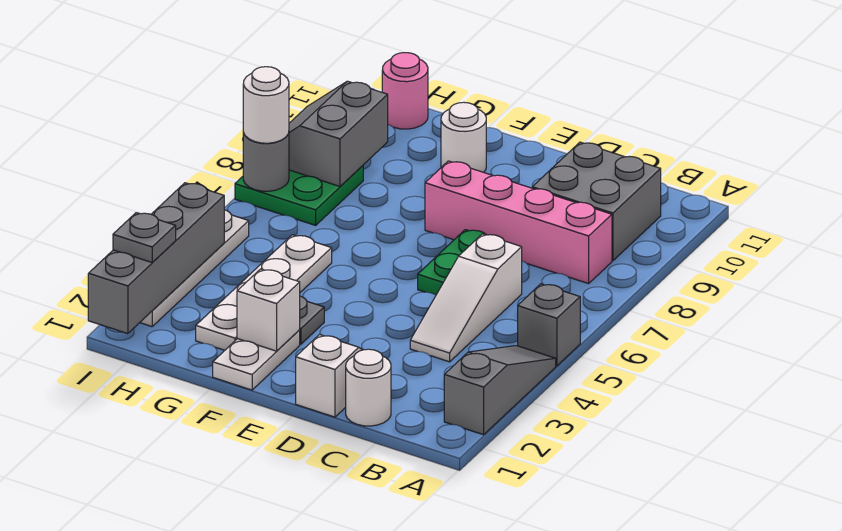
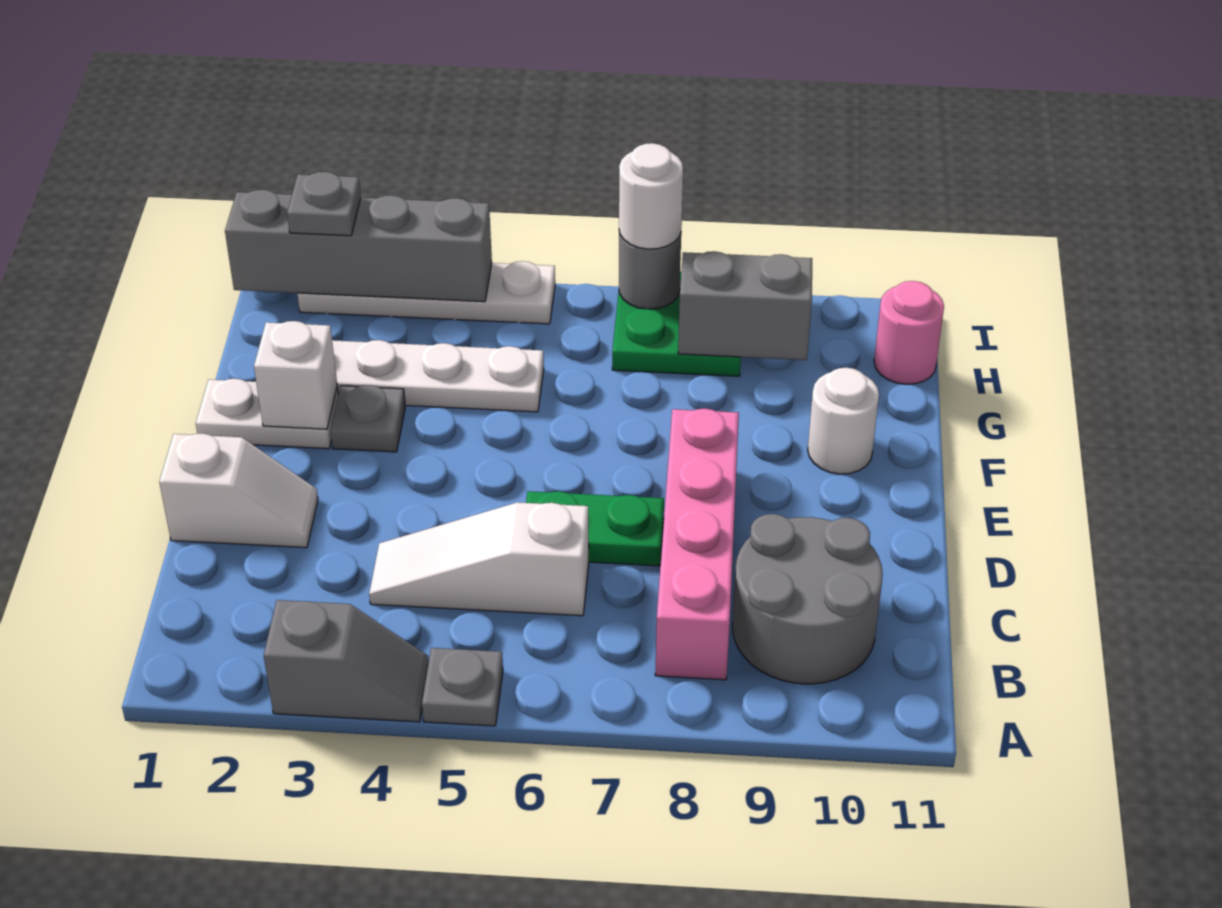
grey slope A2:A4 level 1 top 2 -> grey slope A3:A4 level 1 top 3
grey brick A5 level 1 -> grey plate A5 level 1
grey brick B9:C10 level 1 -> grey round brick B9:C10 level 1
white round brick C1 level 1 -> none

